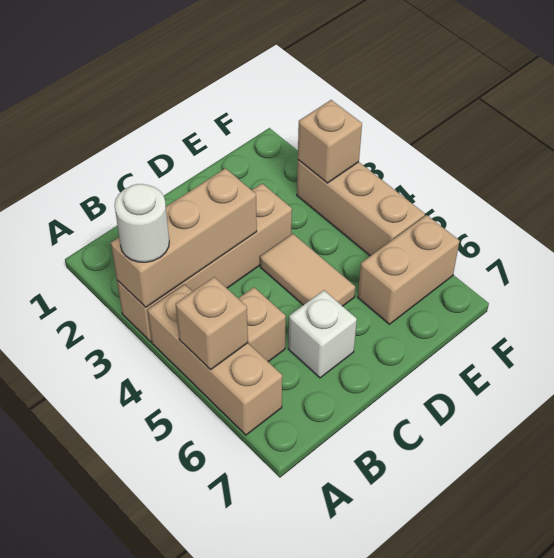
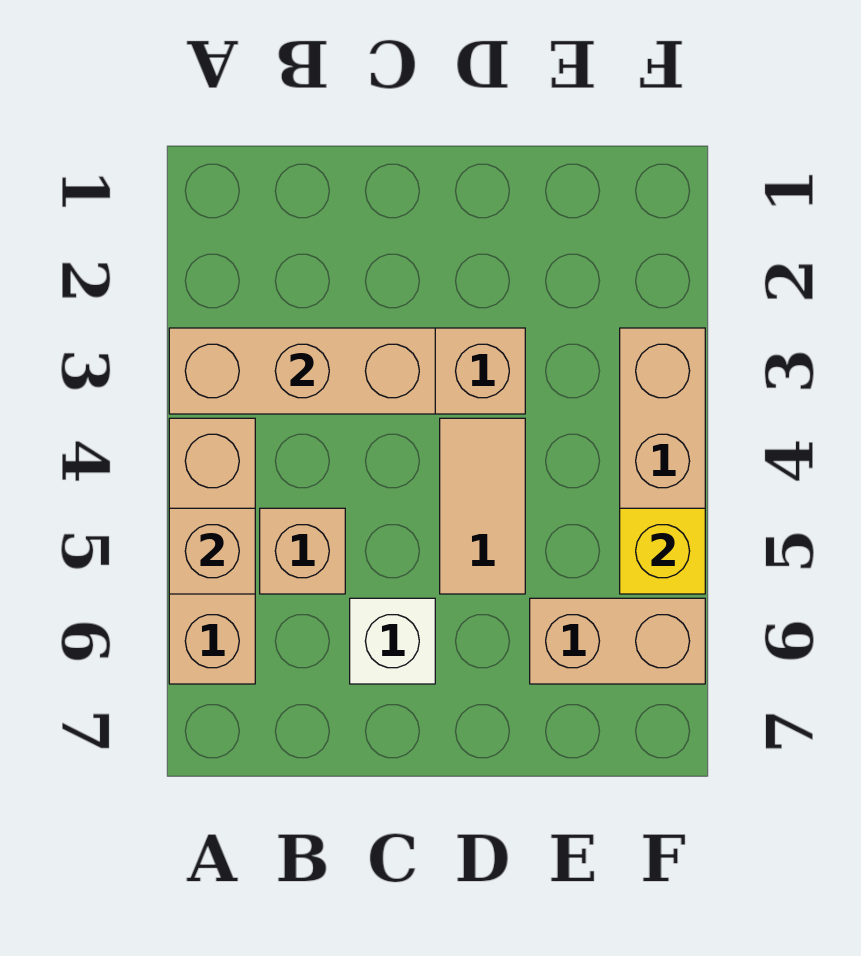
white round brick A3 level 3 -> none
tan brick F3 level 2 -> none
none -> yellow brick F5 level 2

